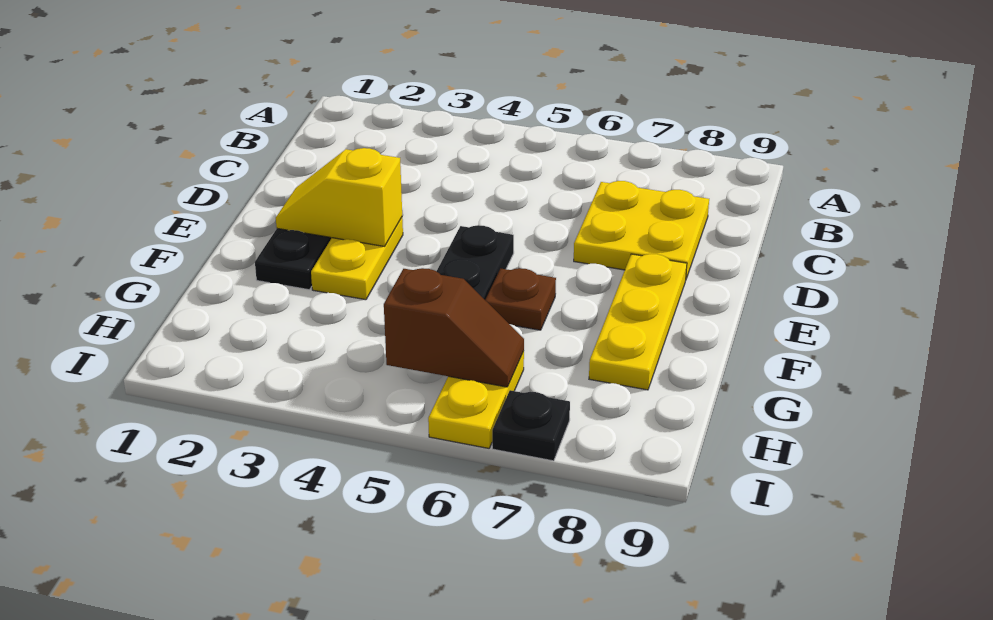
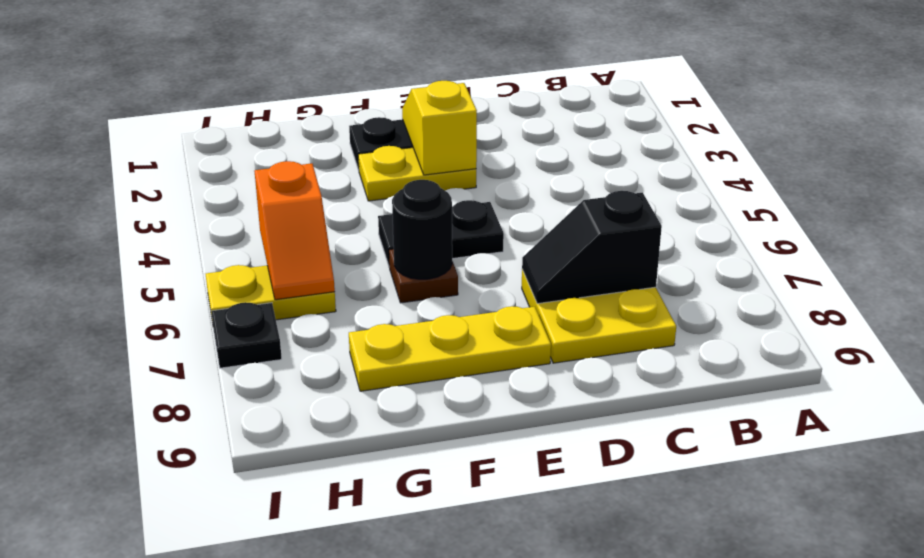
none -> black slope C7:D7 level 2 top C
none -> black round brick F6 level 2
brown slope H5:H6 level 2 top 5 -> orange slope H5:H6 level 2 top 5

